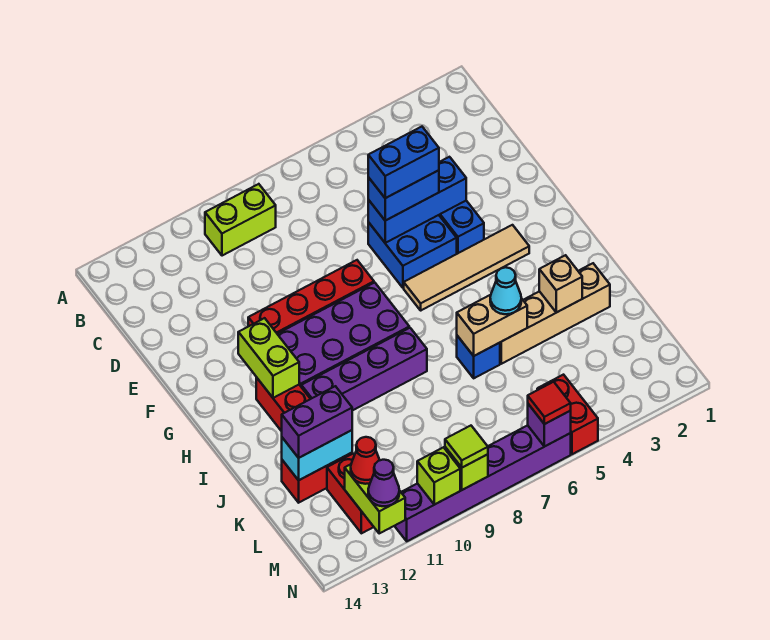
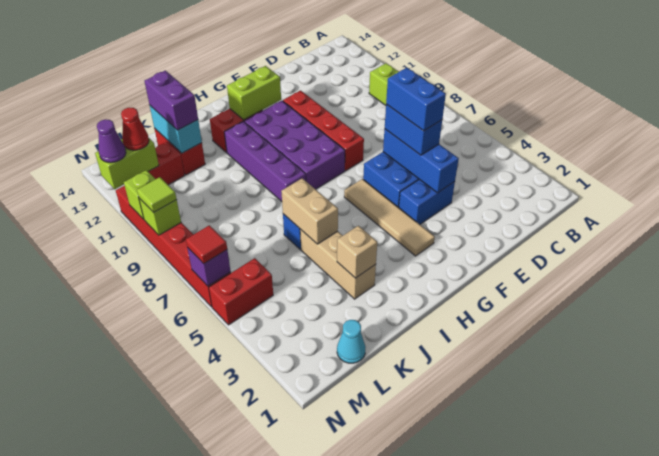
tan brick J2:J5 level 1 -> tan brick J3:J5 level 1
cyan cone J5 level 3 -> cyan cone L1 level 1
purple brick N6:N11 level 1 -> red brick N6:N11 level 1

